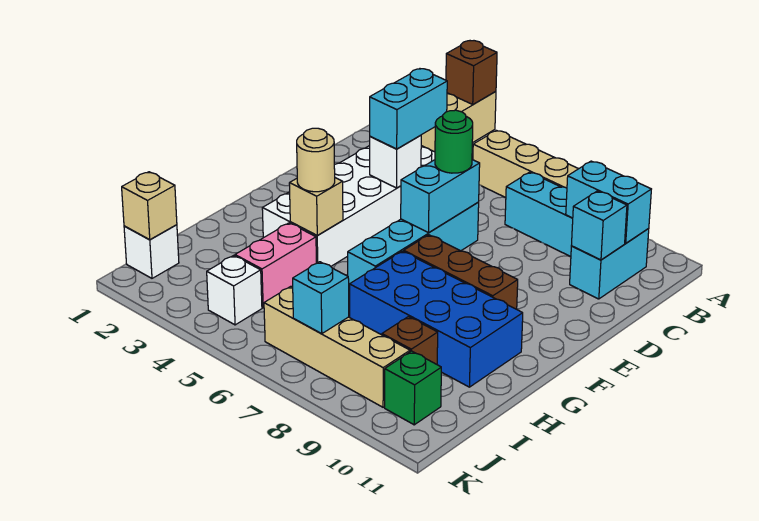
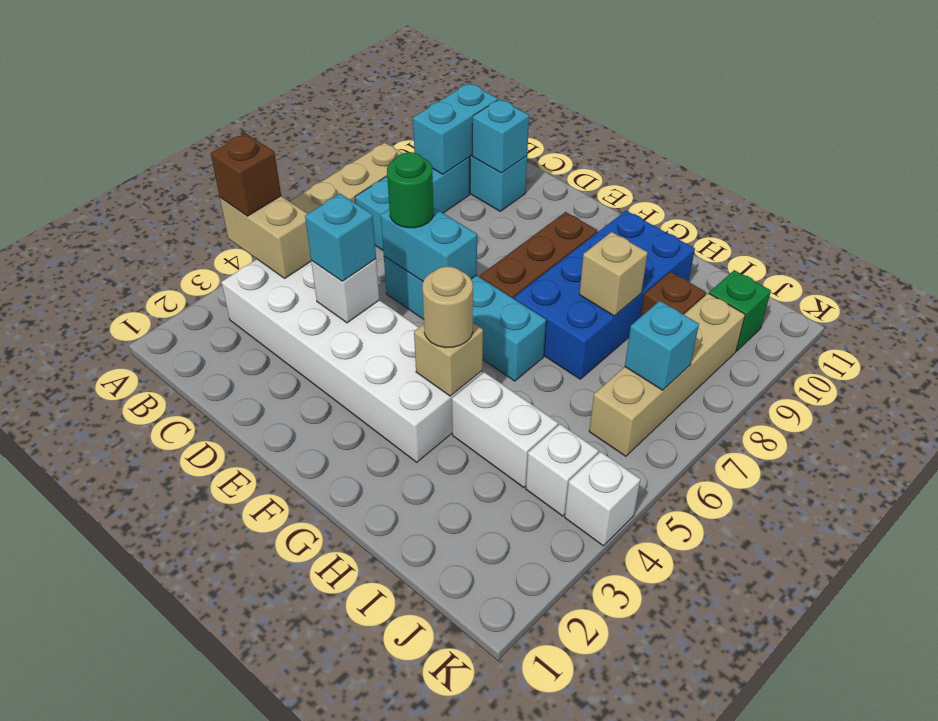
cyan brick C4:D4 level 3 -> cyan brick D4 level 3
pink brick H4:I4 level 1 -> white brick H4:I4 level 1
white brick J1 level 1 -> white brick K4 level 1
tan brick J1 level 2 -> tan brick H8 level 2

